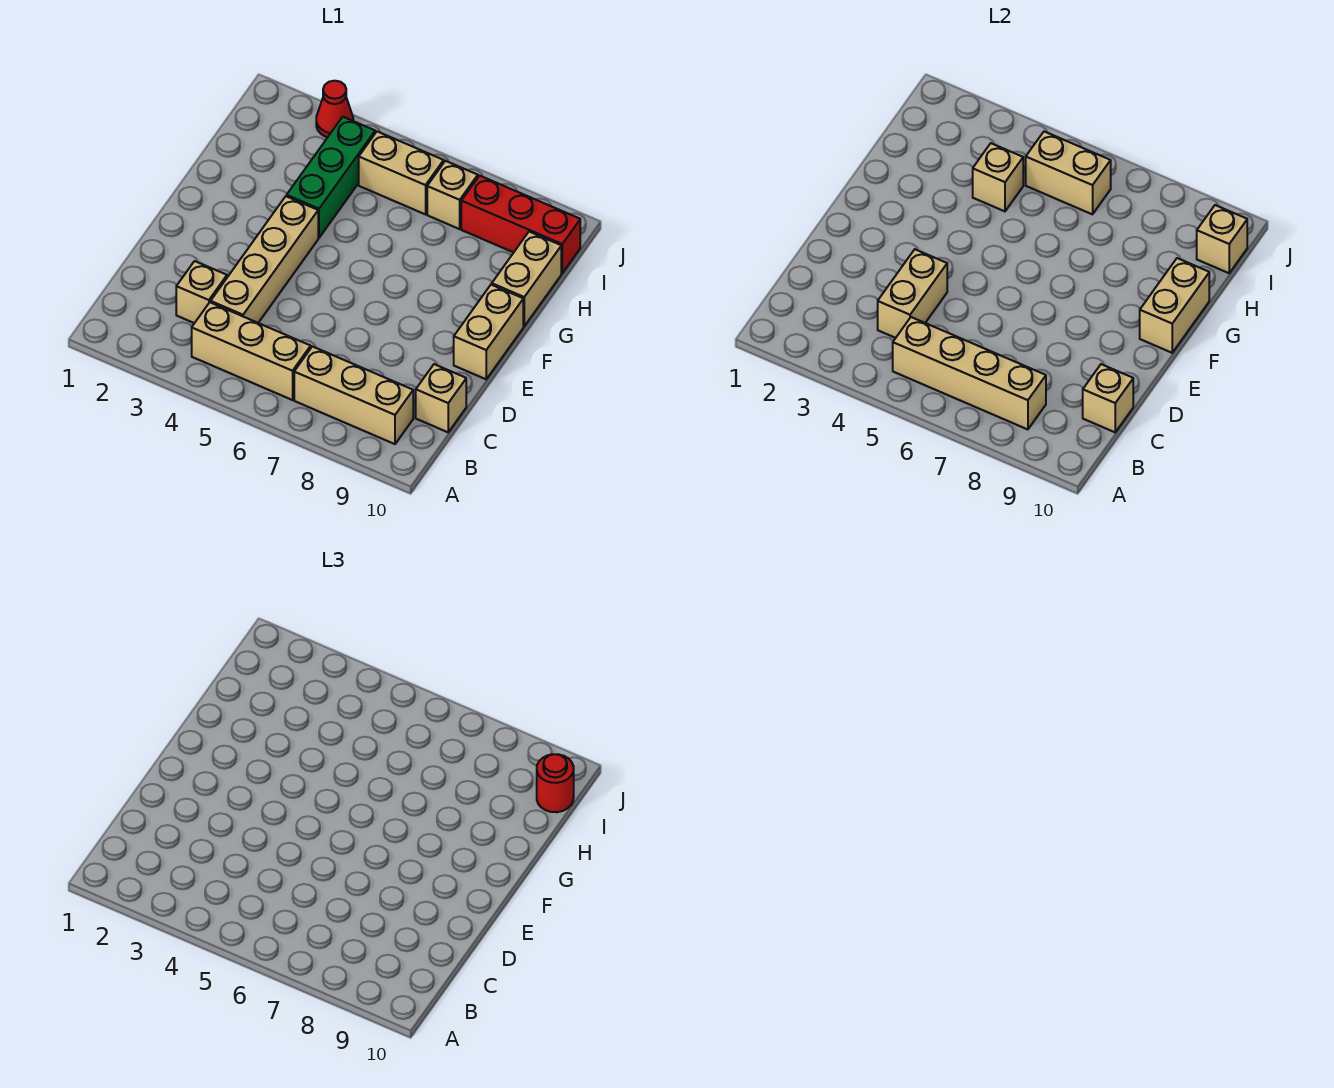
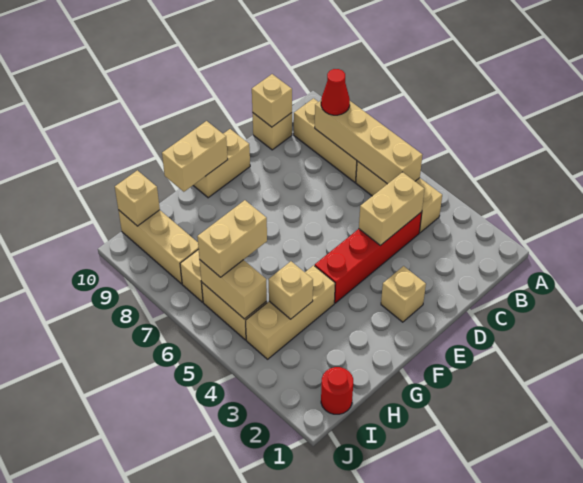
tan brick C3 level 1 -> tan brick E2 level 1
tan brick C4:F4 level 1 -> red brick C4:F4 level 1
green brick G4:I4 level 1 -> tan brick G4:I4 level 1
tan brick G10:H10 level 1 -> tan brick H6:I6 level 3
red brick I8:I10 level 1 -> tan brick I8:I10 level 1
red round brick I10 level 3 -> red round brick I1 level 1
red cone J3 level 1 -> red cone B8 level 3

